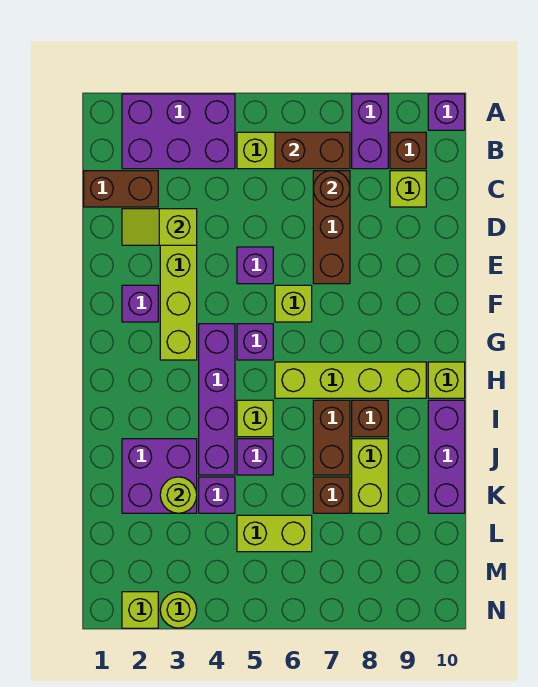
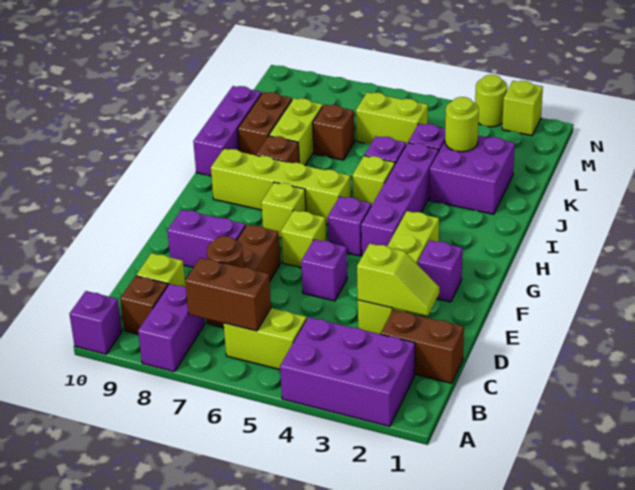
none -> purple brick E8:E9 level 1
lime brick H10 level 1 -> lime brick G7 level 1
brown brick I7:J7 level 1 -> brown brick J9:K9 level 1

